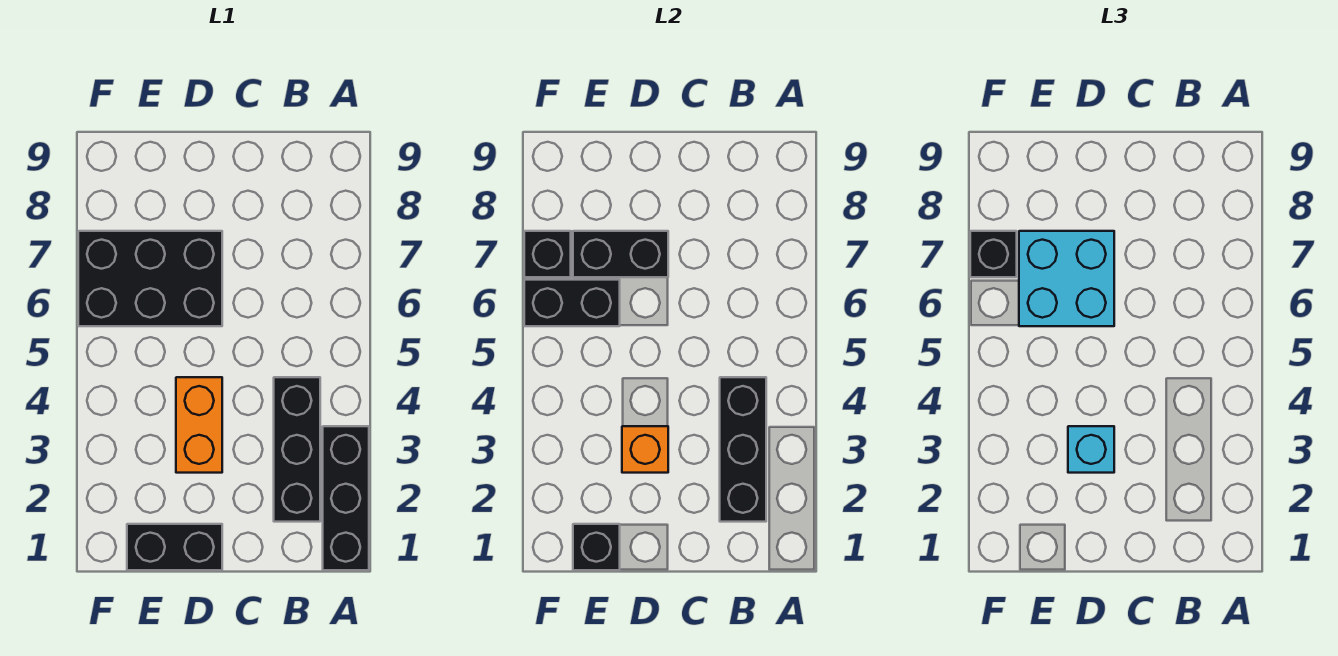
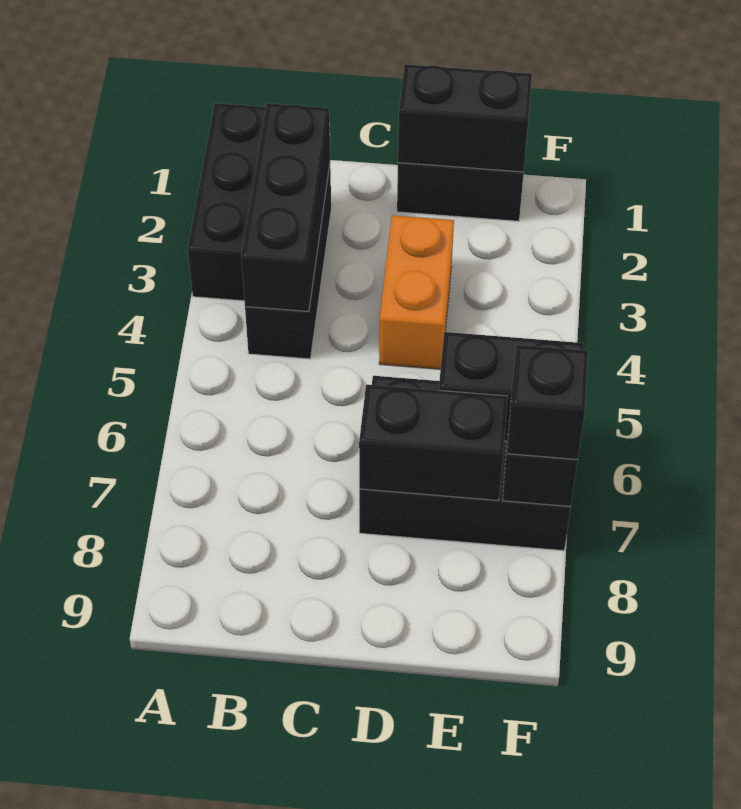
orange brick D3 level 2 -> none
cyan brick D3 level 3 -> none
cyan brick D6:E7 level 3 -> none
black brick E1 level 2 -> black brick D1:E1 level 2

